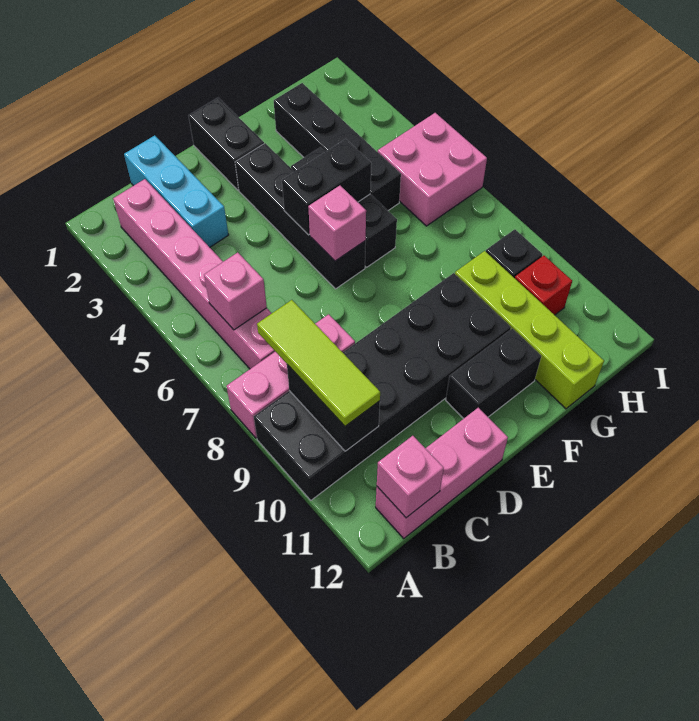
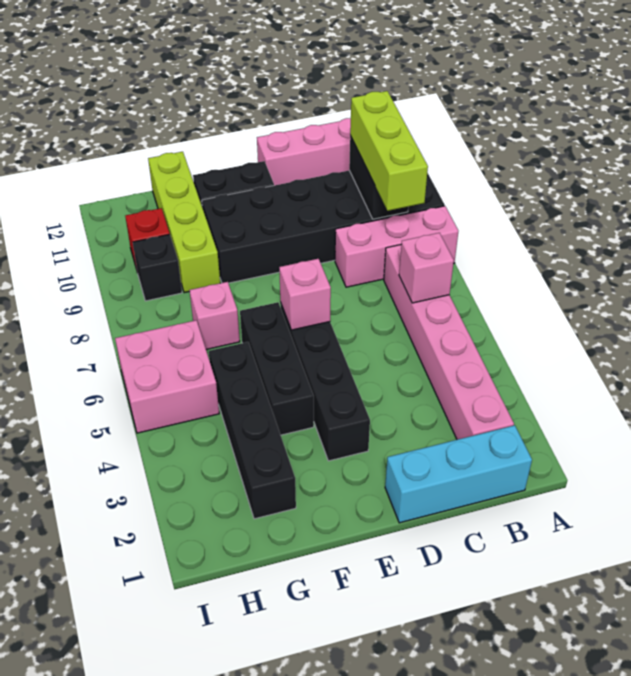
lime tile B8:B10 level 3 -> lime brick B8:B10 level 3
pink brick B12 level 2 -> pink brick G7 level 1
cyan brick C1:C3 level 1 -> cyan brick B1:D1 level 1
black brick E1:E2 level 1 -> none
black brick E5:F5 level 2 -> none

